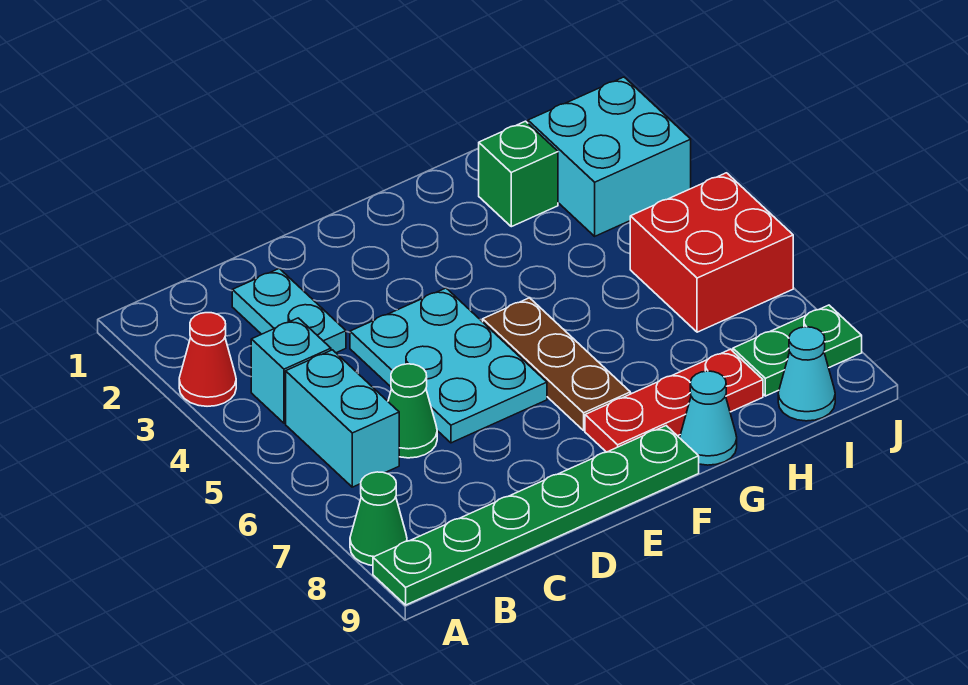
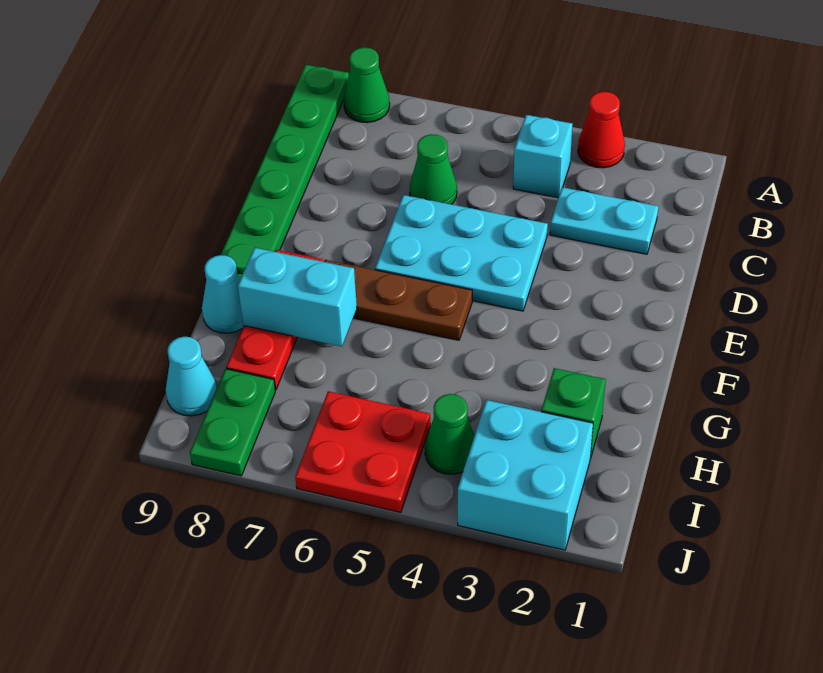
cyan brick B5:B6 level 1 -> cyan brick G7:G8 level 2
none -> green cone I4 level 1
red brick I5:J6 level 1 -> red plate I5:J6 level 1

